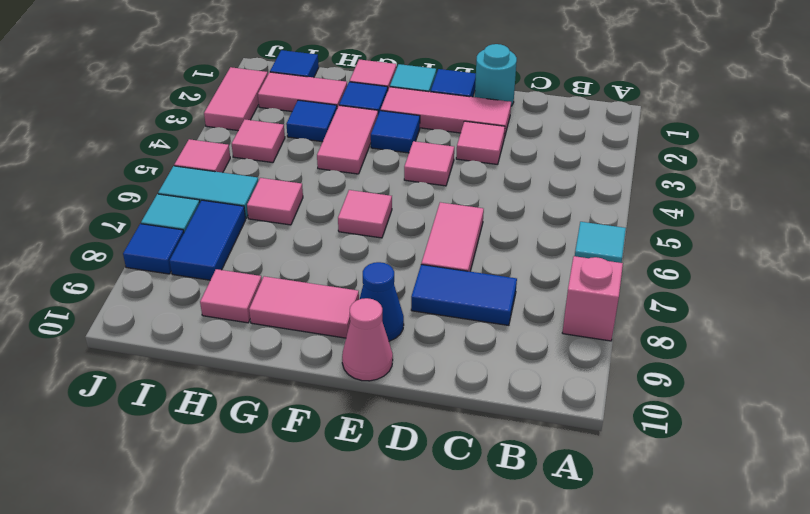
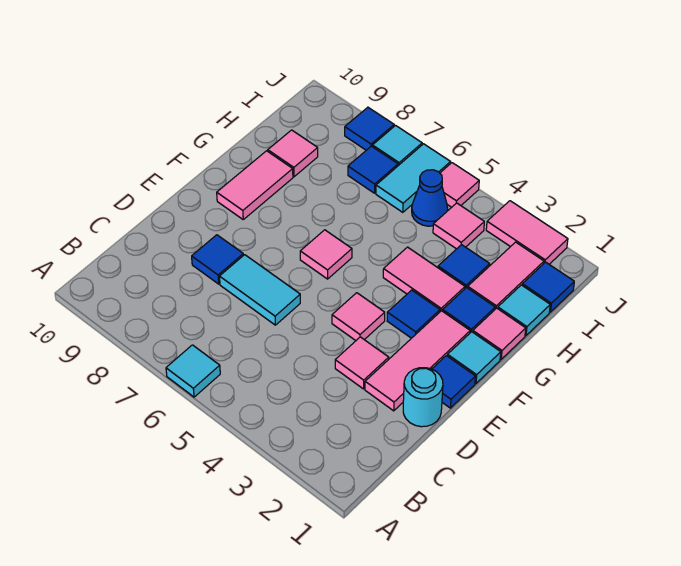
pink brick A8 level 1 -> none
blue tile C8:D8 level 1 -> blue tile D8 level 1
pink tile D6:D7 level 1 -> cyan tile D6:D7 level 1
blue cone E9 level 1 -> blue cone I5 level 1
pink cone E10 level 1 -> none
none -> cyan tile H1 level 1
pink tile H6 level 1 -> none
blue tile I7:I8 level 1 -> blue tile I7 level 1

